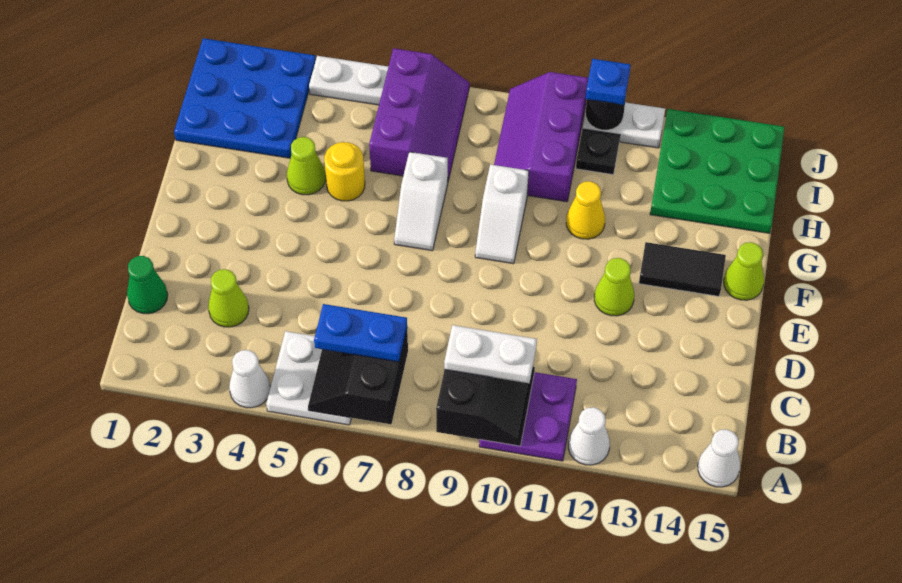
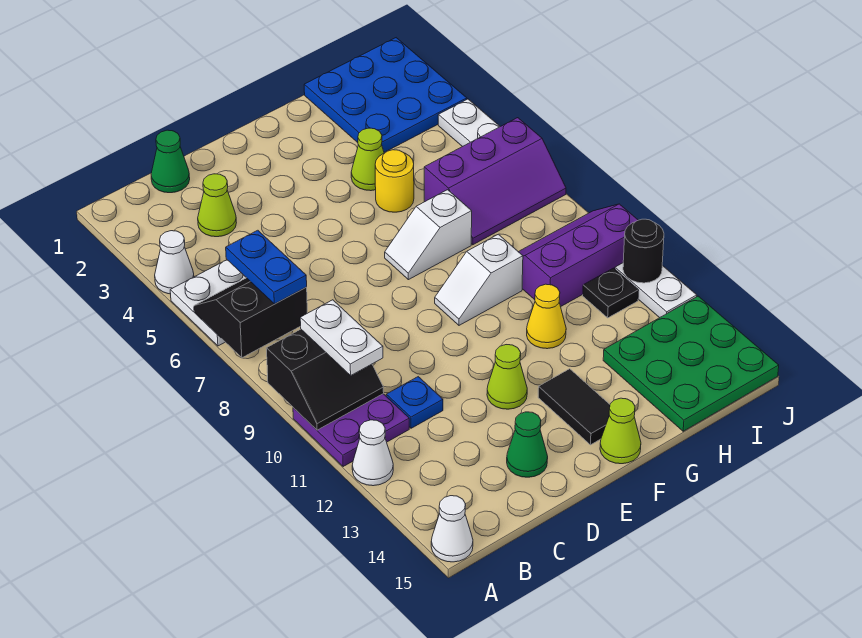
none -> green cone D14 level 1
blue plate J11 level 3 -> blue plate C11 level 1

